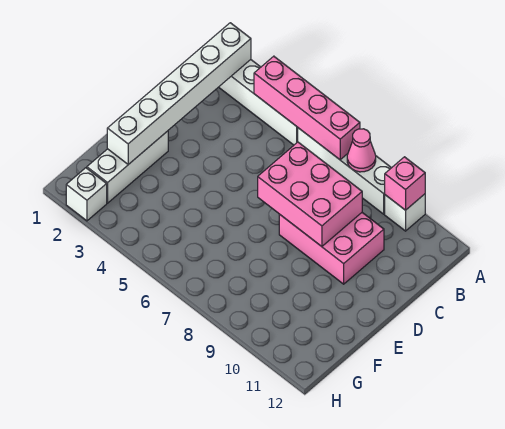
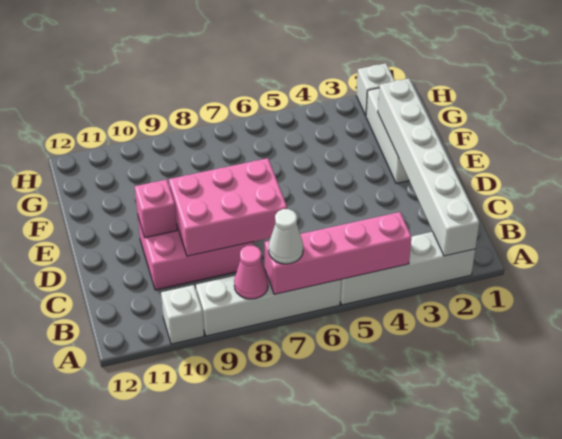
none -> white cone A7 level 3
pink brick A10 level 2 -> pink brick D10 level 2

